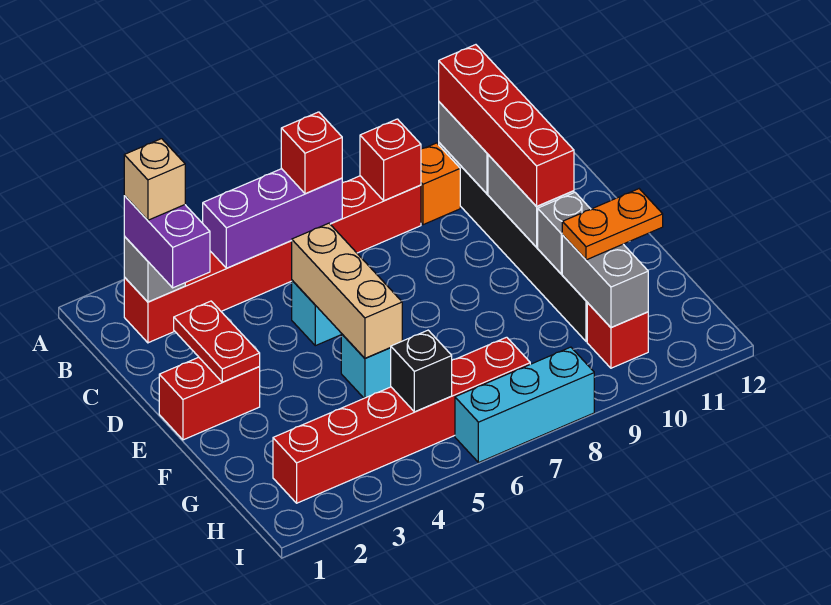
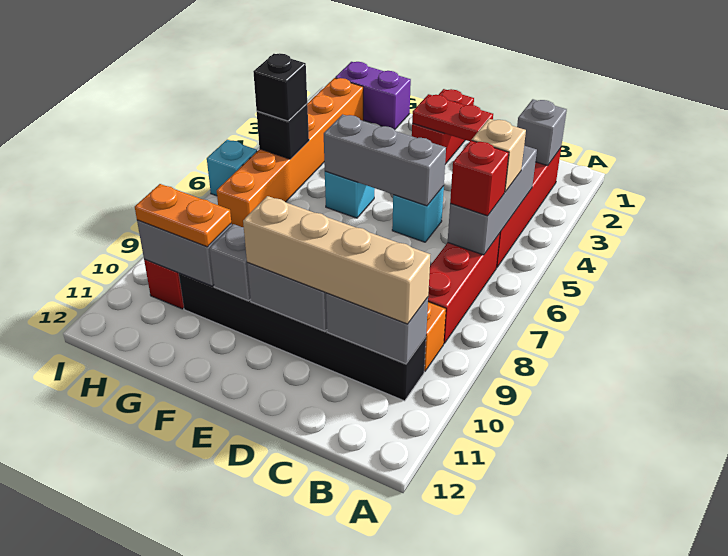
purple brick B2:C2 level 3 -> purple brick G1:H1 level 1
tan brick B2 level 4 -> tan brick B5 level 3
purple brick B4:B6 level 2 -> grey brick B4:B6 level 2
red brick B8 level 2 -> none
red brick B10:E10 level 3 -> tan brick B10:E10 level 3
tan brick D5:F5 level 2 -> grey brick D5:F5 level 2
orange plate G10:G11 level 3 -> orange plate G10:H10 level 3
red brick H2:H7 level 1 -> orange brick H2:H7 level 1
none -> black brick H5 level 3
cyan brick I6:I8 level 1 -> cyan brick I6 level 1

